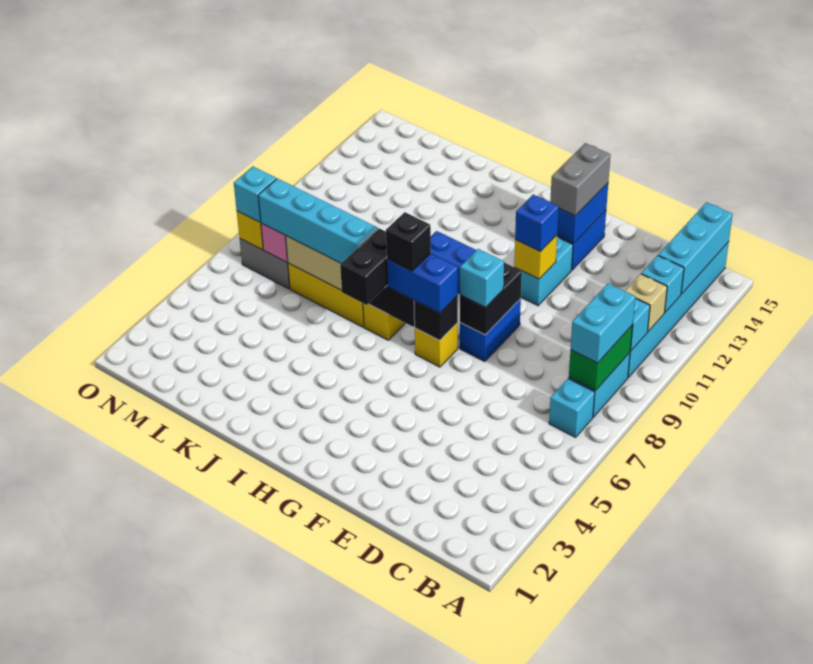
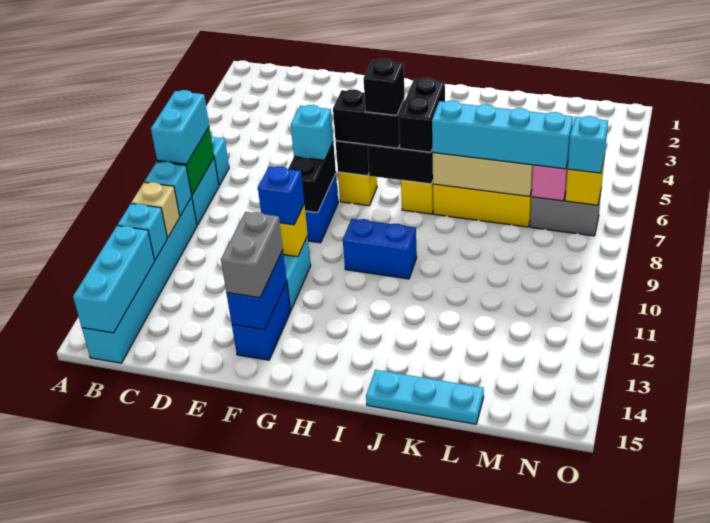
blue brick G7:H7 level 3 -> black brick G7:H7 level 3
none -> cyan plate J15:L15 level 1

